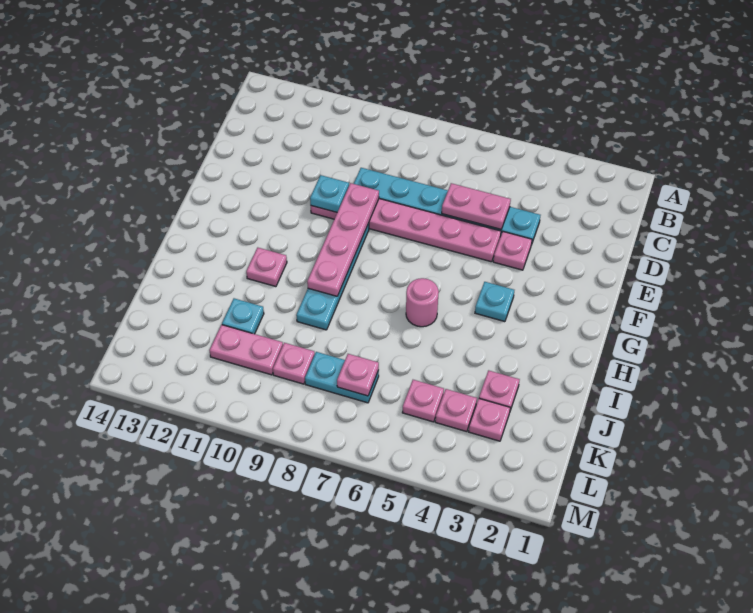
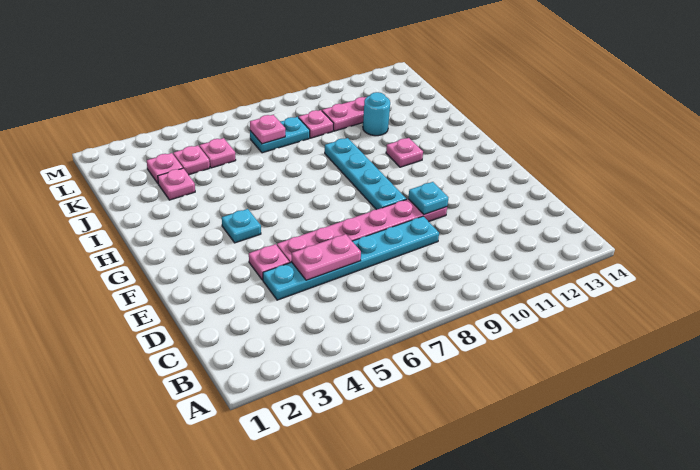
pink plate E9:H9 level 2 -> none
pink round brick H6 level 1 -> none
cyan plate J11 level 1 -> cyan round brick J11 level 1

